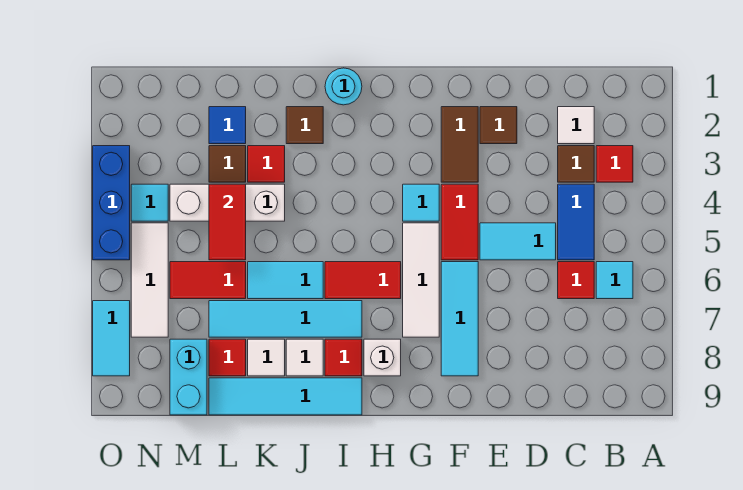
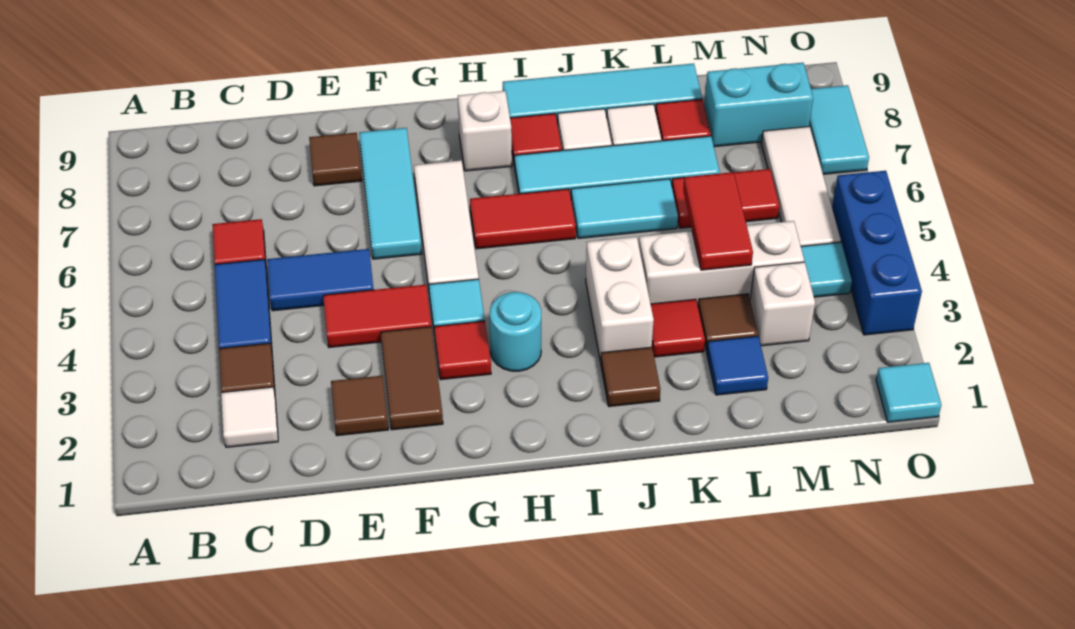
red tile B3 level 1 -> red tile G3 level 1
cyan tile B6 level 1 -> cyan tile O1 level 1
cyan tile D5:E5 level 1 -> blue tile D5:E5 level 1
none -> brown tile E8 level 1
red tile F4:F5 level 1 -> red tile E4:F4 level 1
cyan round brick I1 level 1 -> cyan round brick H3 level 1
none -> white brick J3:J4 level 1
none -> white brick M3 level 1
cyan brick M8:M9 level 1 -> cyan brick M8:N8 level 1

